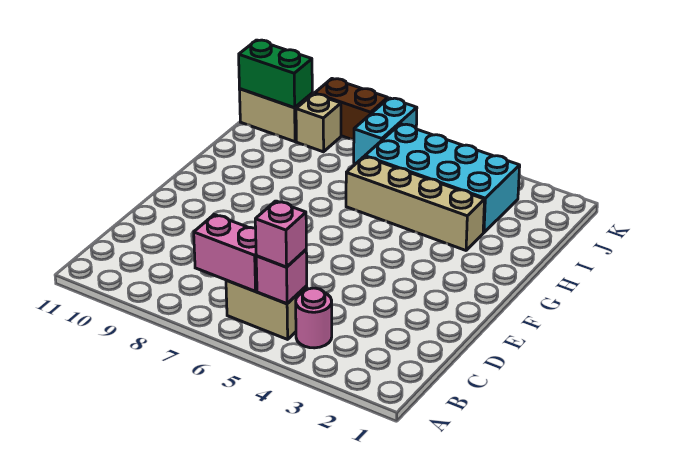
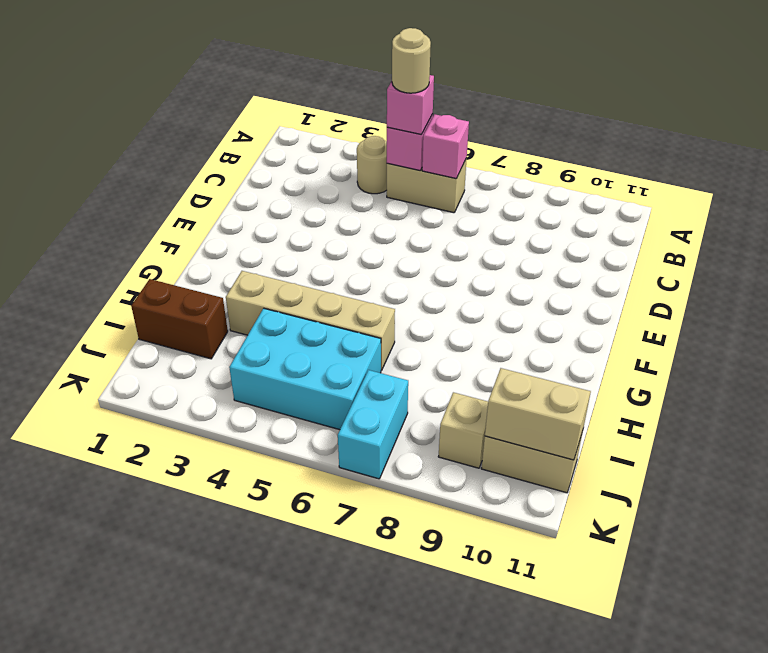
pink round brick B4 level 1 -> tan round brick B4 level 1
none -> tan round brick B5 level 4
pink brick B6:B7 level 2 -> pink brick B6 level 2
cyan brick I3:J6 level 1 -> cyan brick I4:J6 level 1
green brick J10:J11 level 2 -> tan brick J10:J11 level 2
brown brick K8:K9 level 1 -> brown brick I1:I2 level 1

